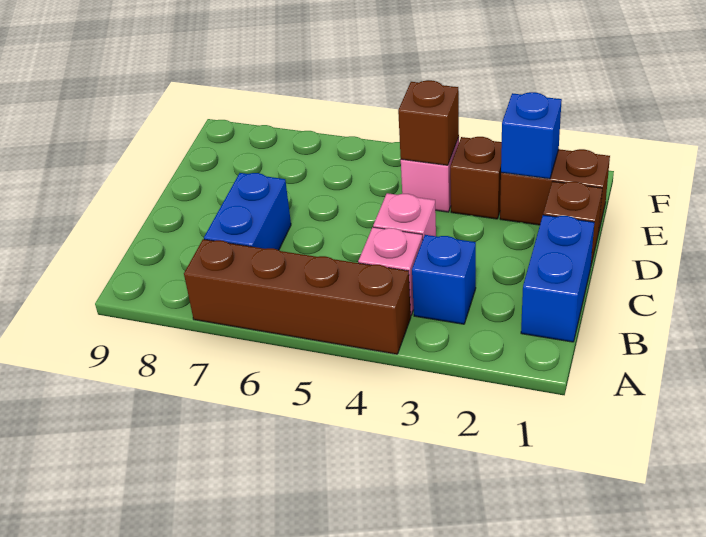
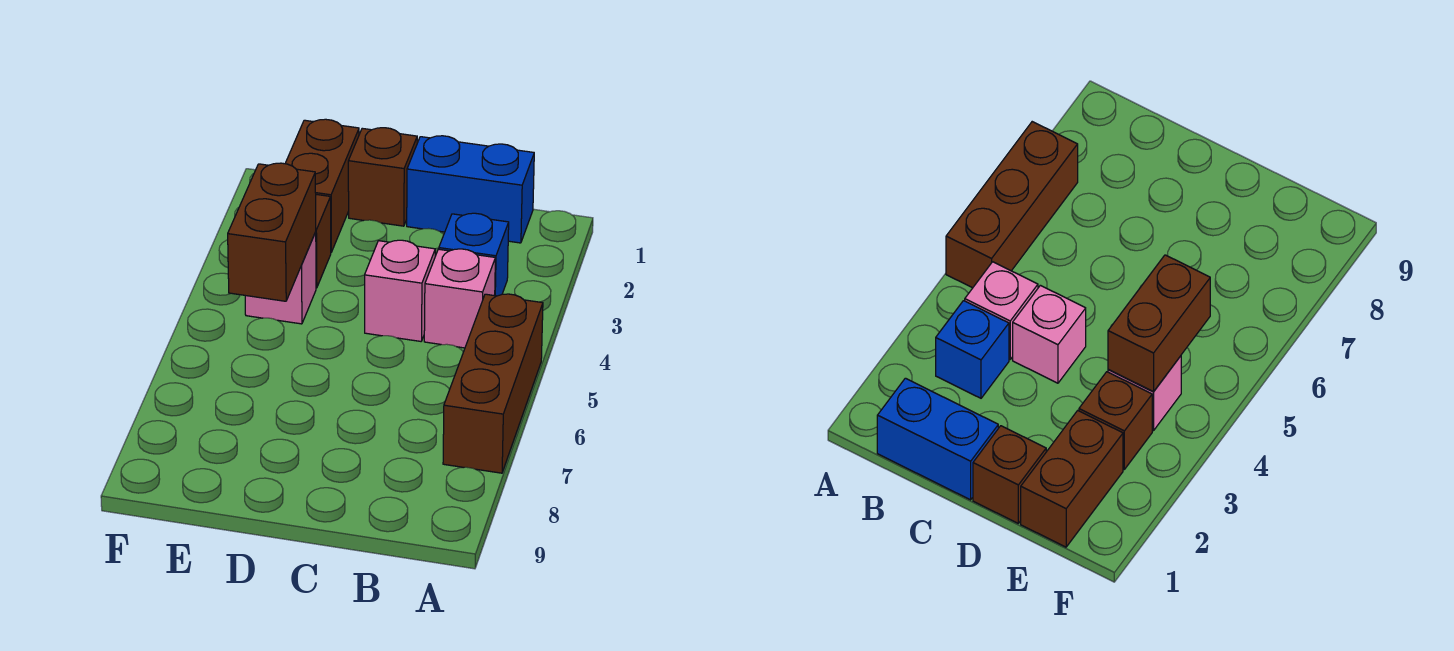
brown brick A4:A7 level 1 -> brown brick A5:A7 level 1
blue brick B7:C7 level 1 -> none
blue brick E2 level 2 -> none
brown brick E4 level 2 -> brown brick E4:E5 level 2

